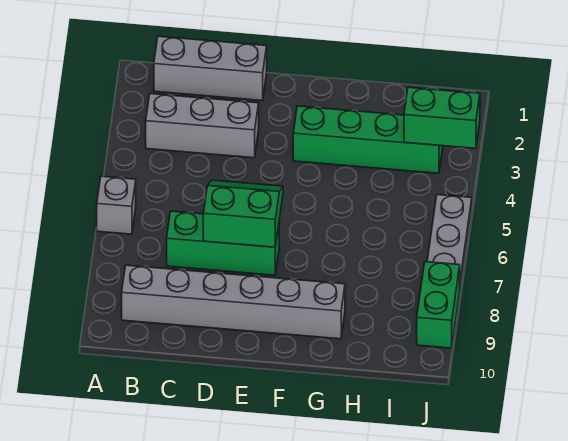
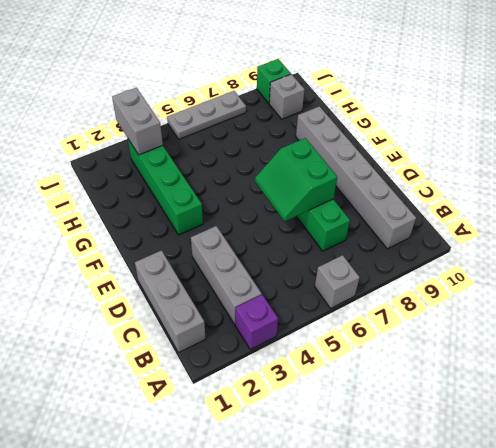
none -> purple brick A3 level 1
green brick I3:J3 level 2 -> grey brick I3:J3 level 2
none -> grey brick I9 level 1
green brick J8:J9 level 1 -> green brick J9 level 1

